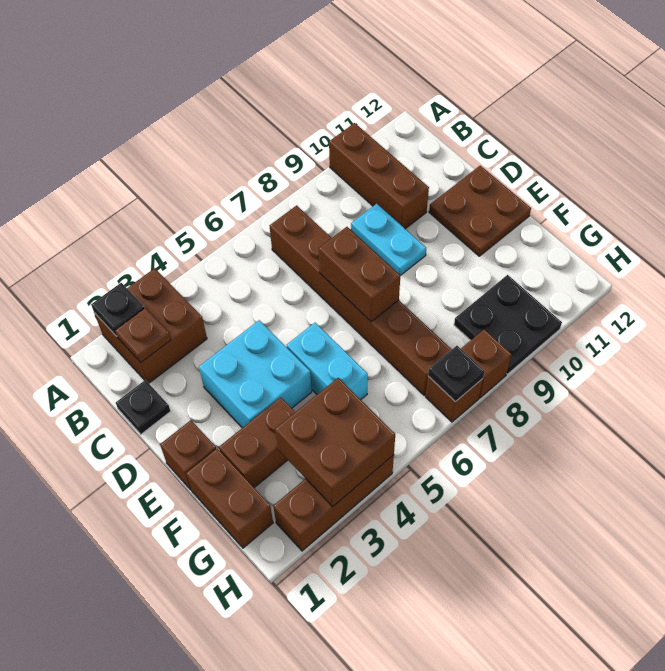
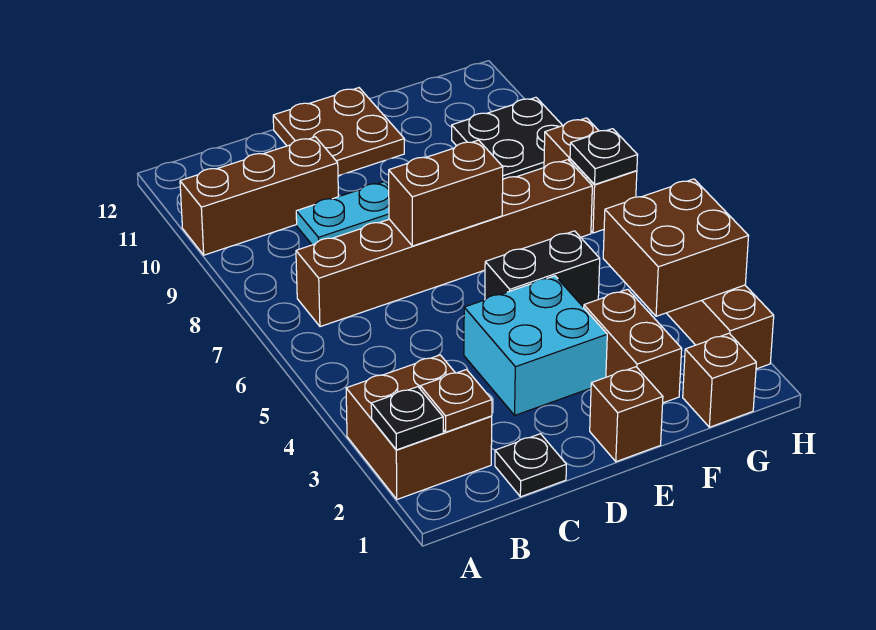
cyan brick E5:F5 level 1 -> black brick E5:F5 level 1
brown brick F1:G1 level 1 -> brown brick G1 level 1

